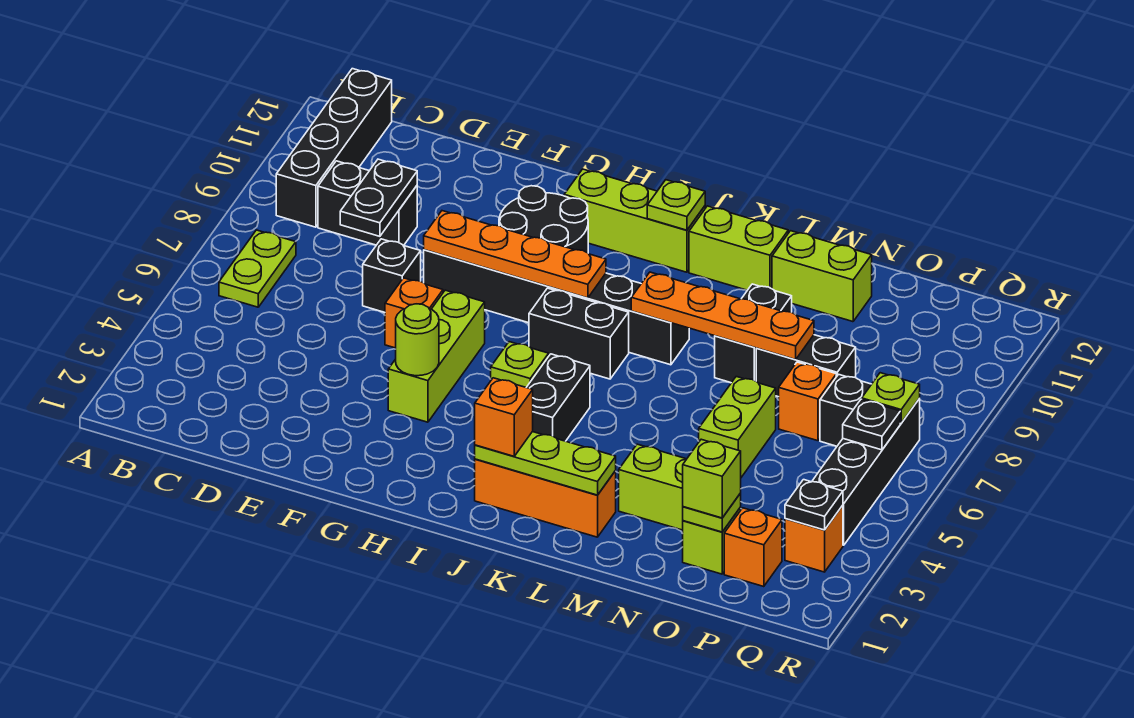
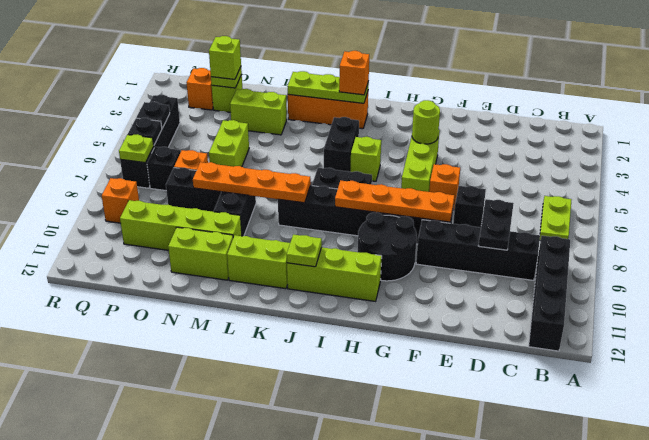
black brick C9:D9 level 1 -> black brick C9:F9 level 1
none -> lime brick M10:P10 level 1
orange brick Q3 level 1 -> orange brick Q9 level 1
black plate Q3 level 2 -> black plate Q5 level 2

